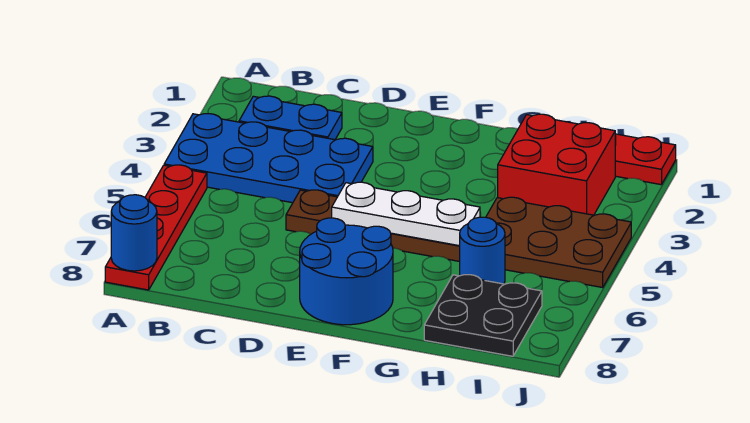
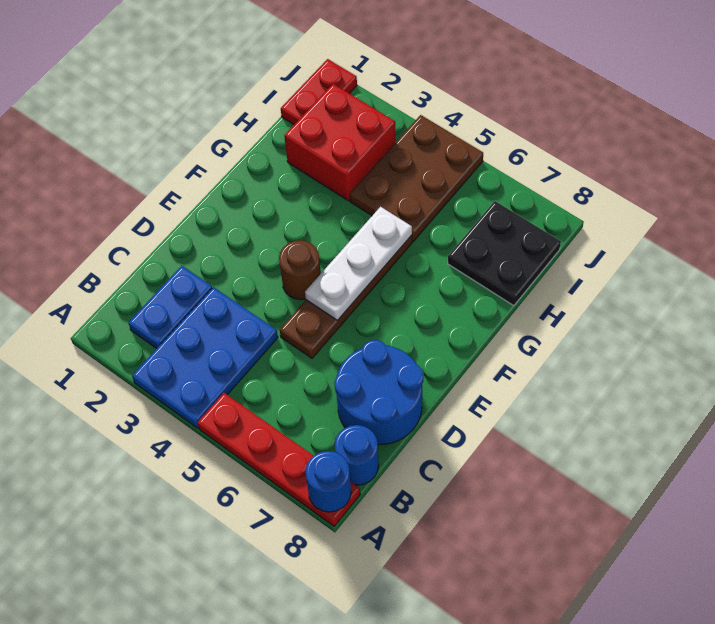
blue plate A3:D4 level 1 -> blue plate A3:C4 level 1
none -> brown round brick E4 level 1
blue round brick E7:F8 level 1 -> blue round brick C7:D8 level 1
blue round brick H6 level 1 -> blue round brick B8 level 1

